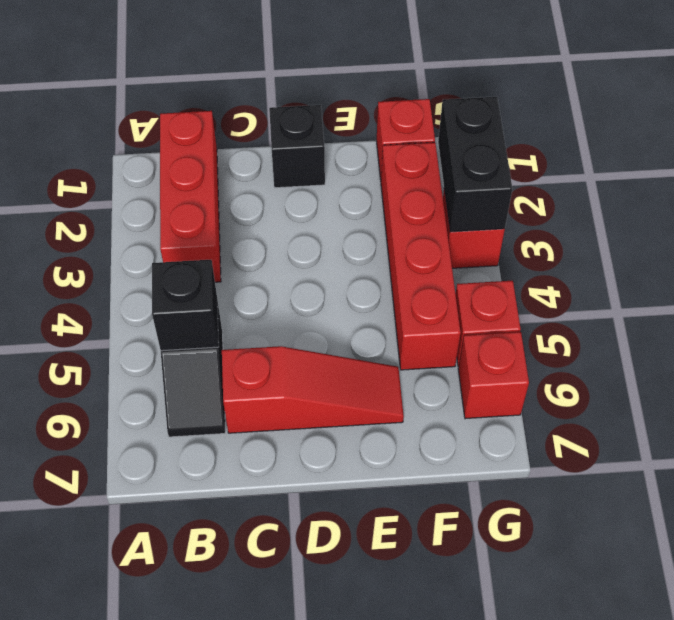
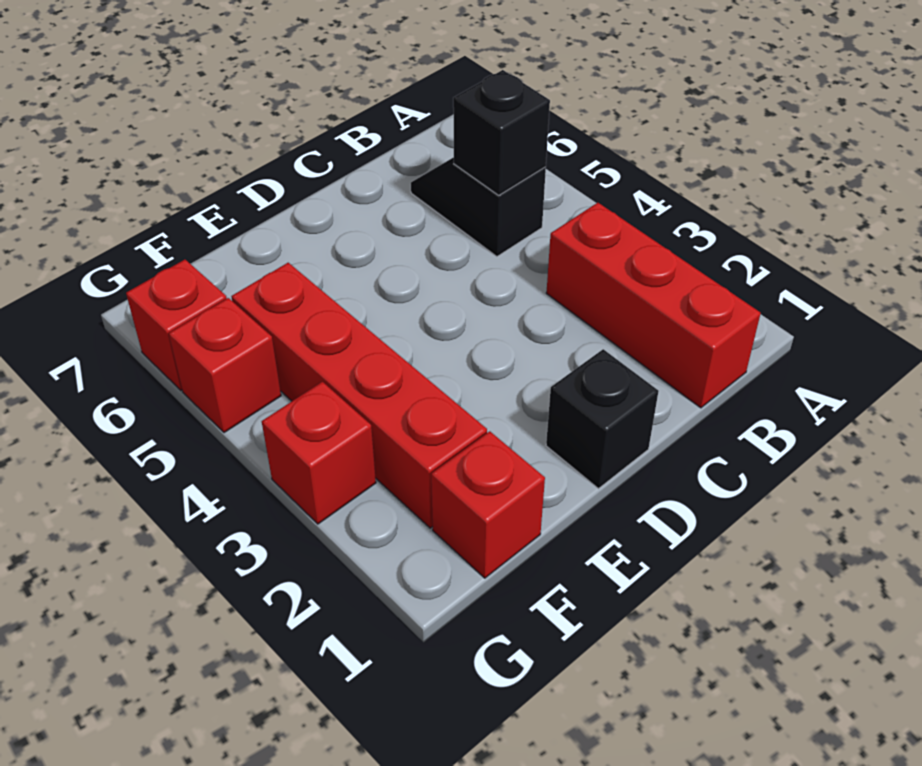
red slope C6:E6 level 1 top C -> none
black brick G2:G3 level 2 -> none

